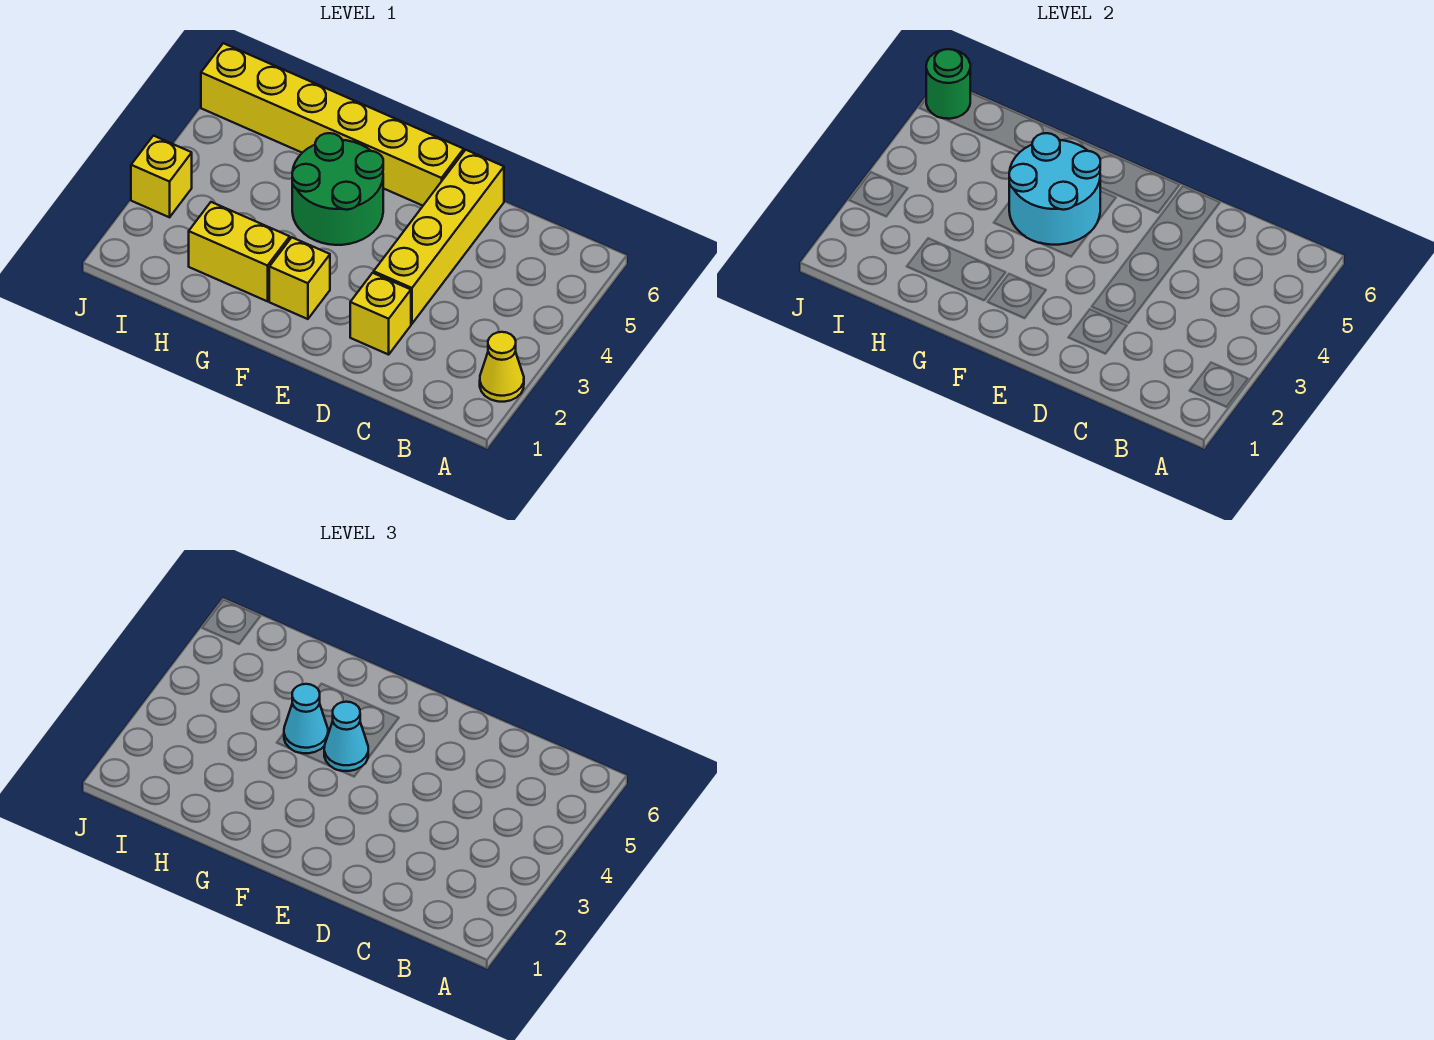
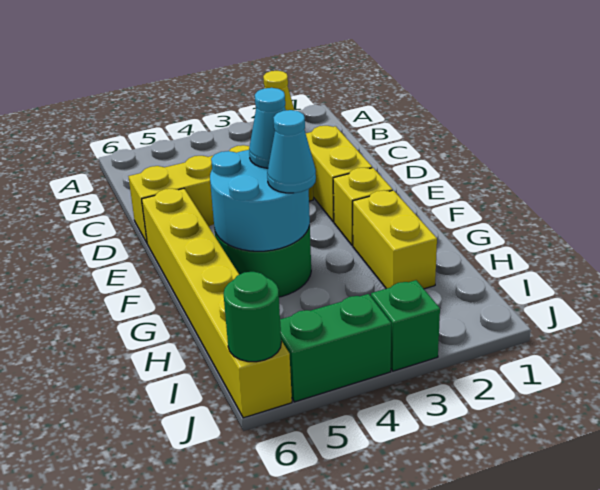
yellow brick D2 level 1 -> yellow brick D2:E2 level 1
yellow brick J3 level 1 -> green brick J3 level 1
none -> green brick J4:J5 level 1

